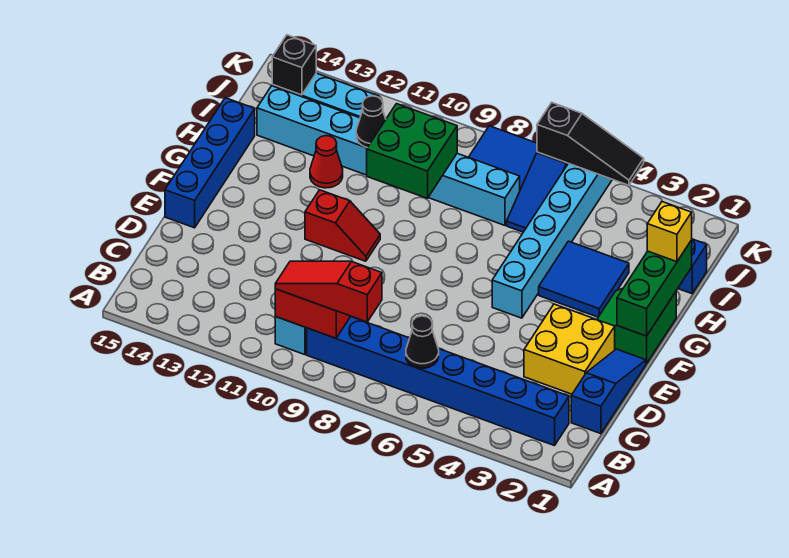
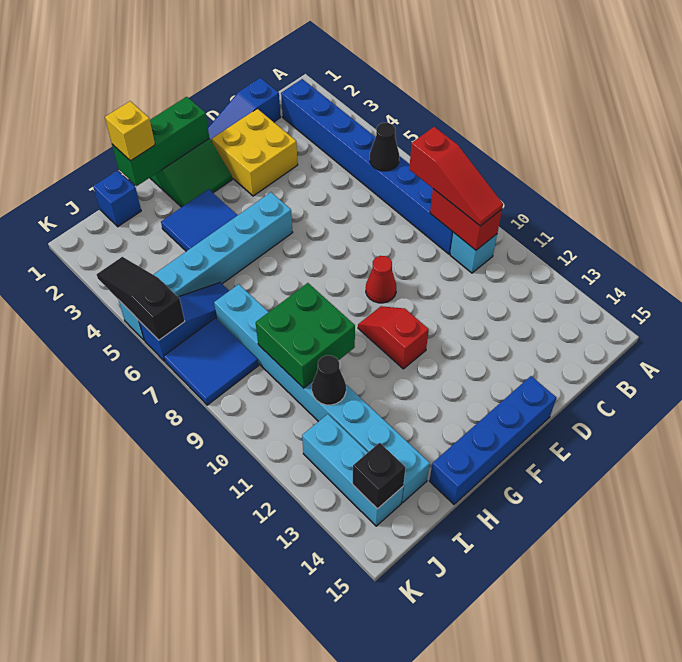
red cone H12 level 1 -> red cone E9 level 1

